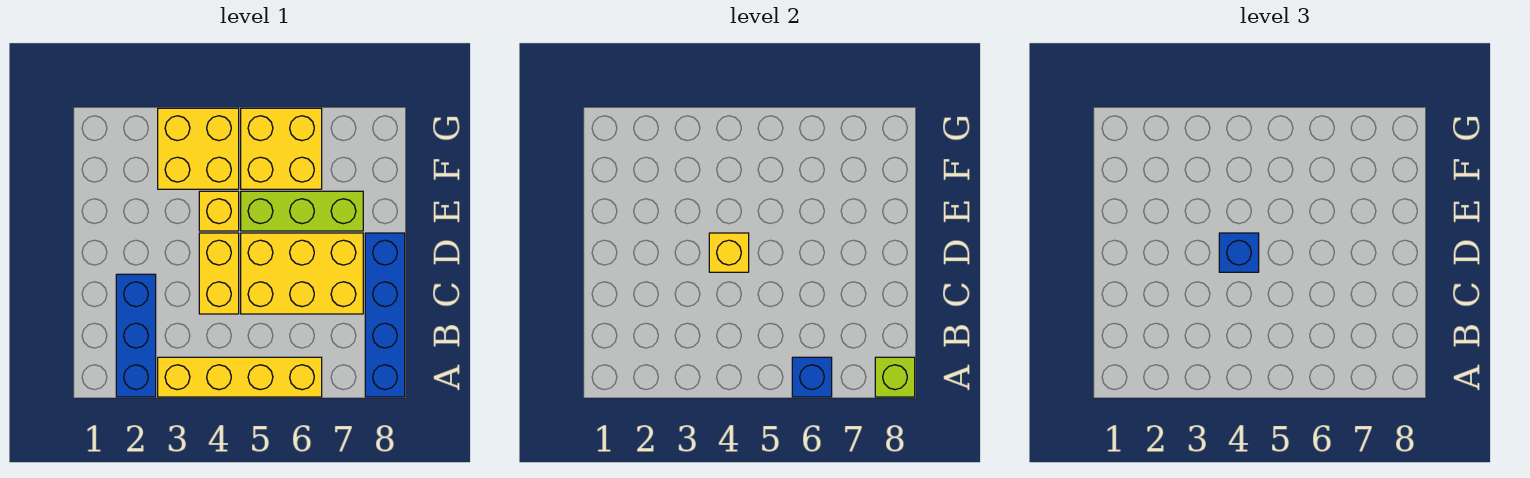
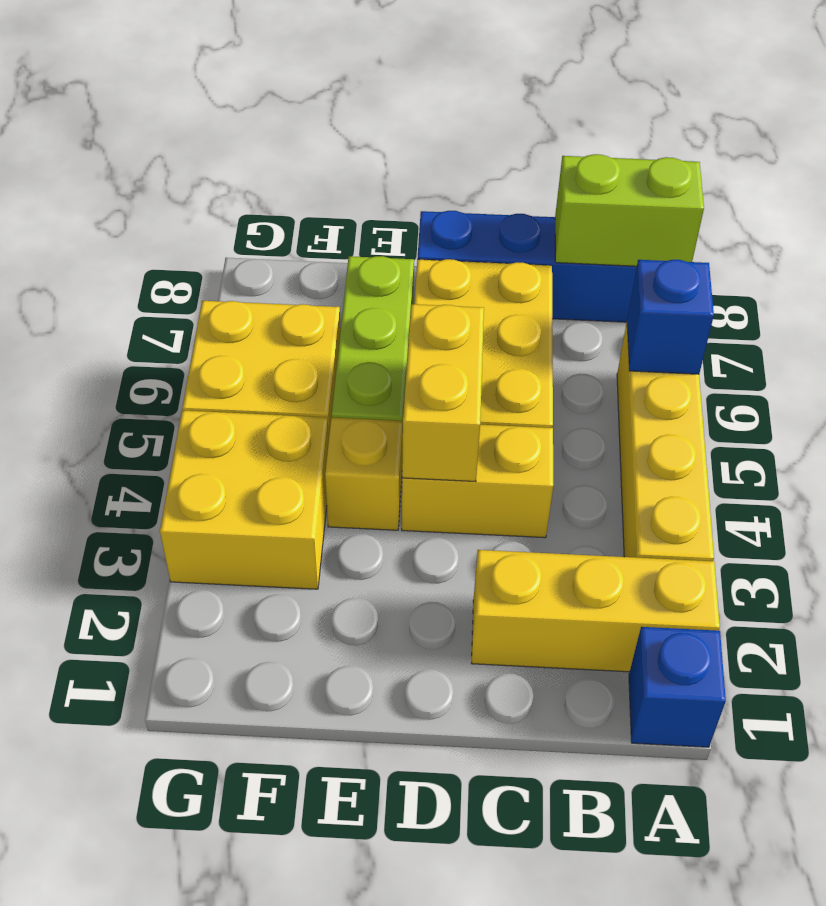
blue brick A2:C2 level 1 -> yellow brick A2:C2 level 1
lime brick A8 level 2 -> lime brick A8:B8 level 2
yellow brick D4 level 2 -> yellow brick D4:D5 level 2
blue brick D4 level 3 -> blue brick A1 level 1

